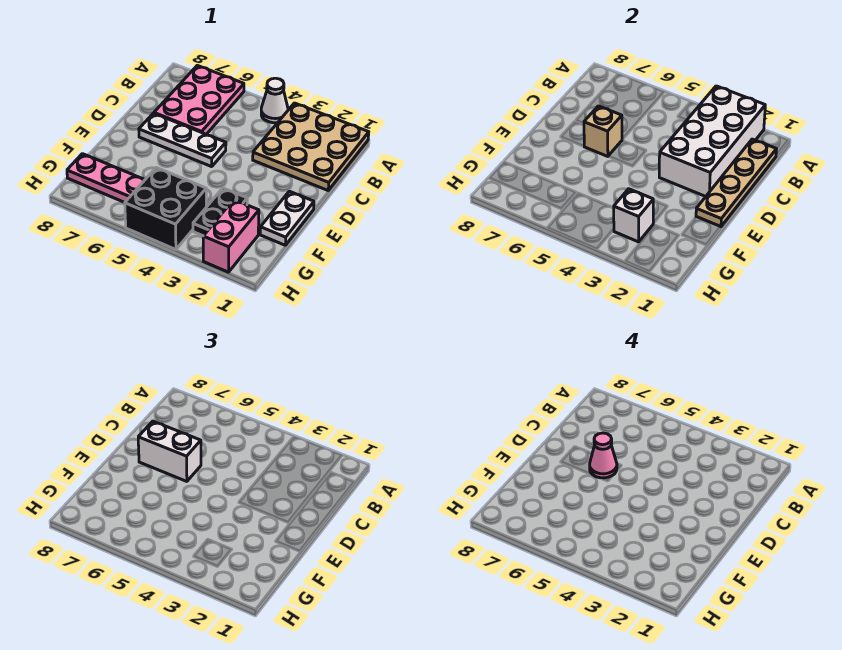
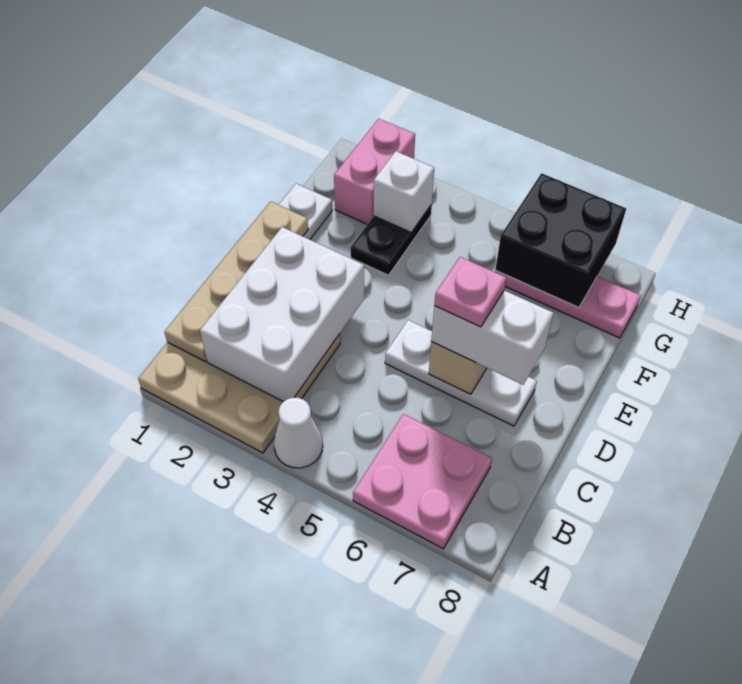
white brick A2:D3 level 2 -> white brick B2:D3 level 2
pink plate A6:C7 level 1 -> pink plate A6:B7 level 1
pink cone D6 level 4 -> pink plate D6 level 4
black brick G4:H5 level 1 -> black brick G6:H7 level 2

